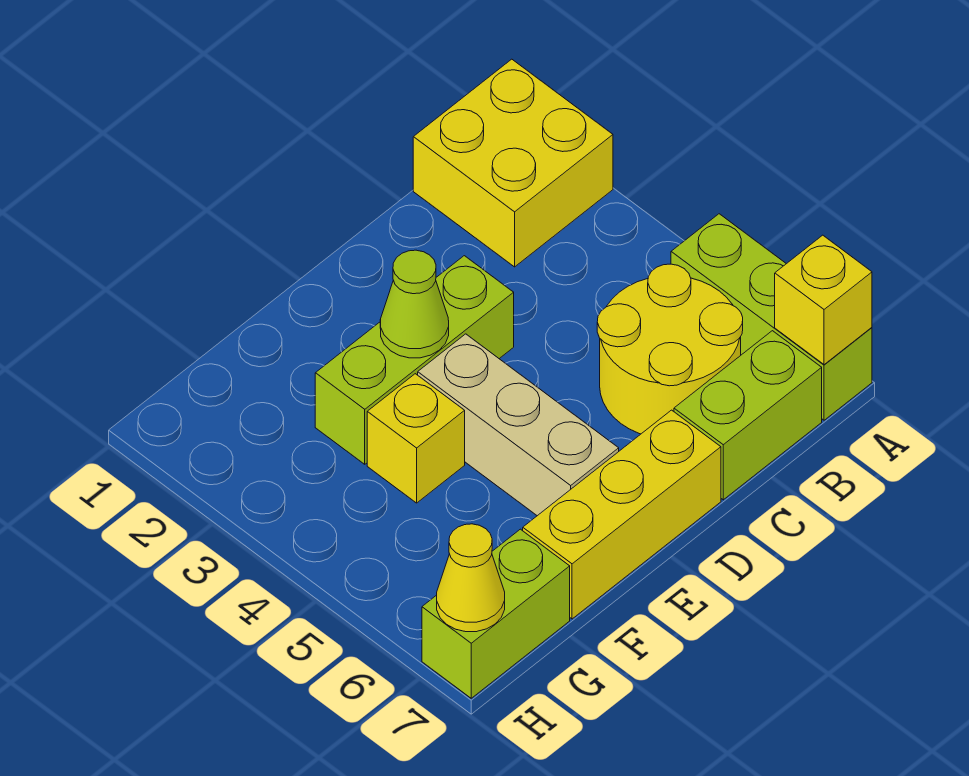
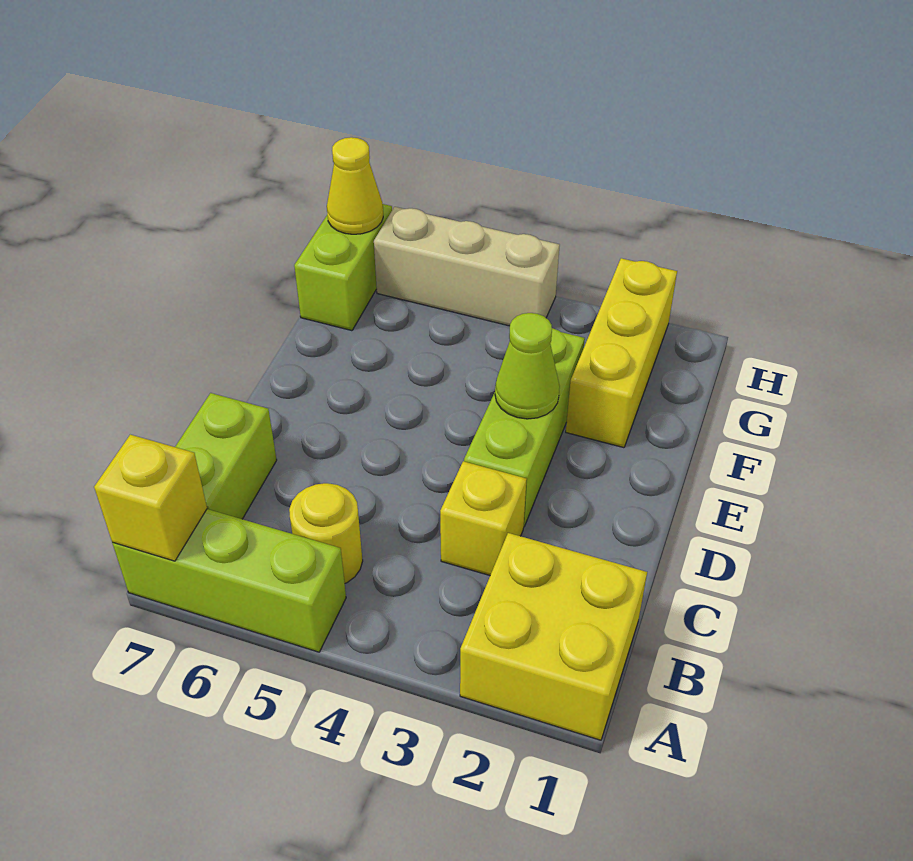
yellow round brick B5:C6 level 1 -> yellow round brick B5 level 1
yellow brick D7:F7 level 1 -> yellow brick F2:H2 level 1
tan brick E4:E6 level 1 -> tan brick H4:H6 level 1
yellow brick F4 level 1 -> yellow brick C3 level 1

